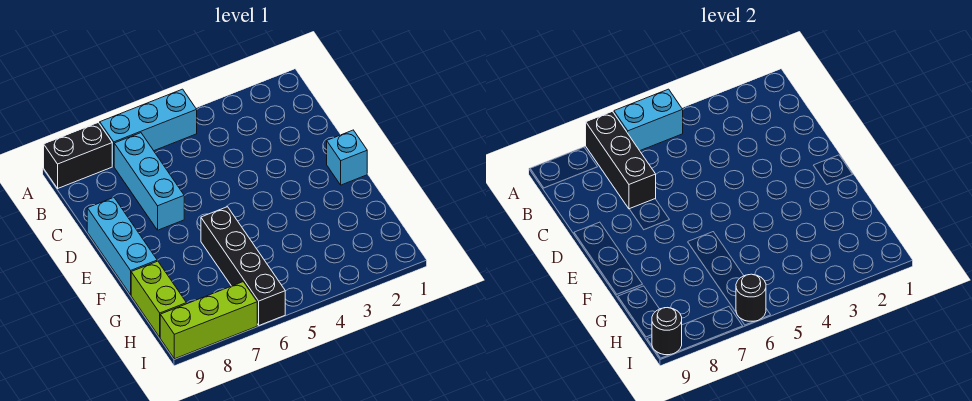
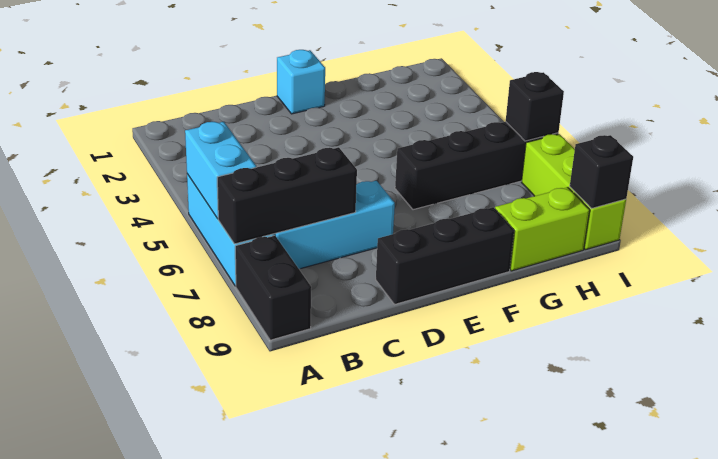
cyan brick D9:F9 level 1 -> black brick D9:F9 level 1
black round brick I6 level 2 -> black brick I6 level 2
black round brick I9 level 2 -> black brick I9 level 2

